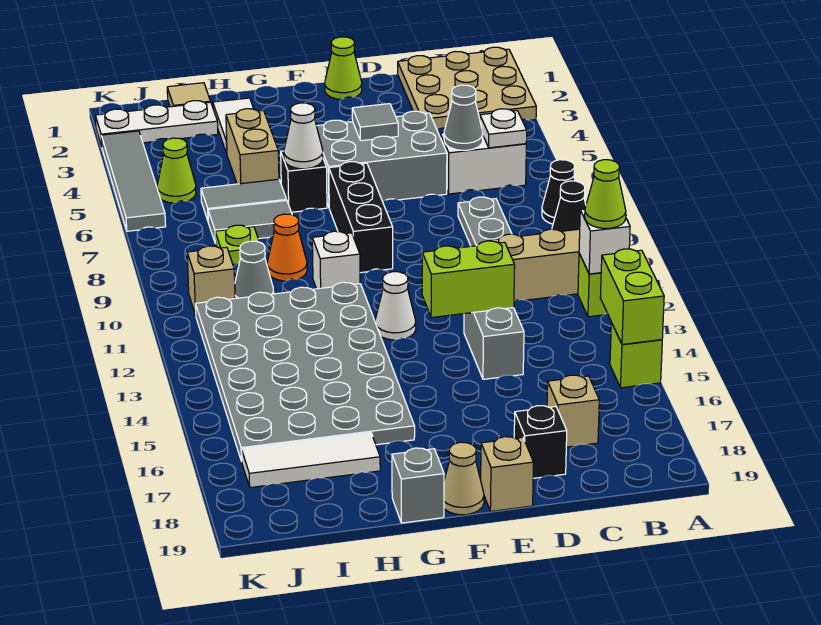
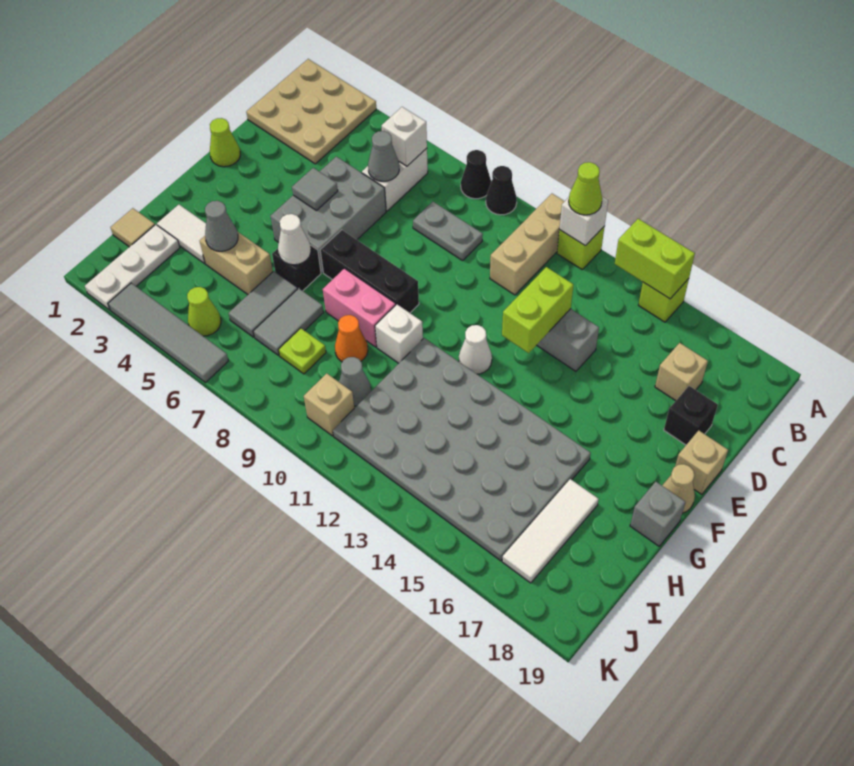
white plate B6 level 2 -> white brick B6 level 2
none -> pink brick G8:G9 level 1
none -> grey cone H4 level 2

